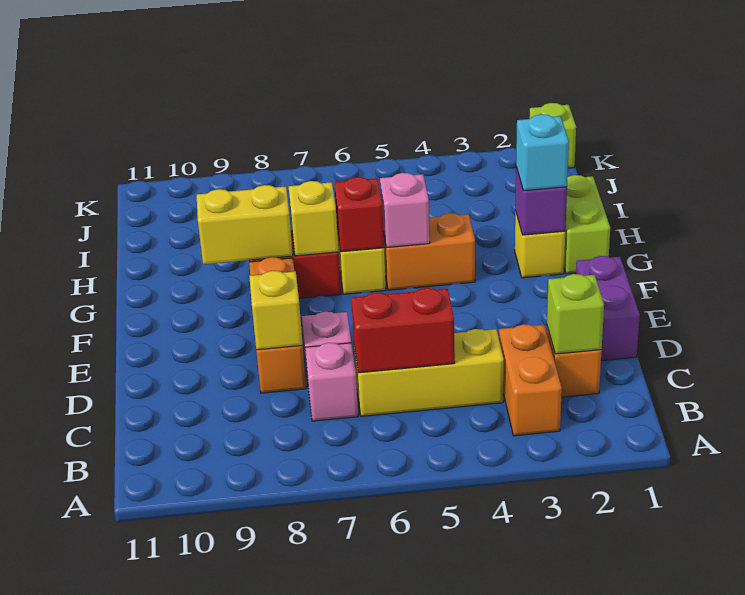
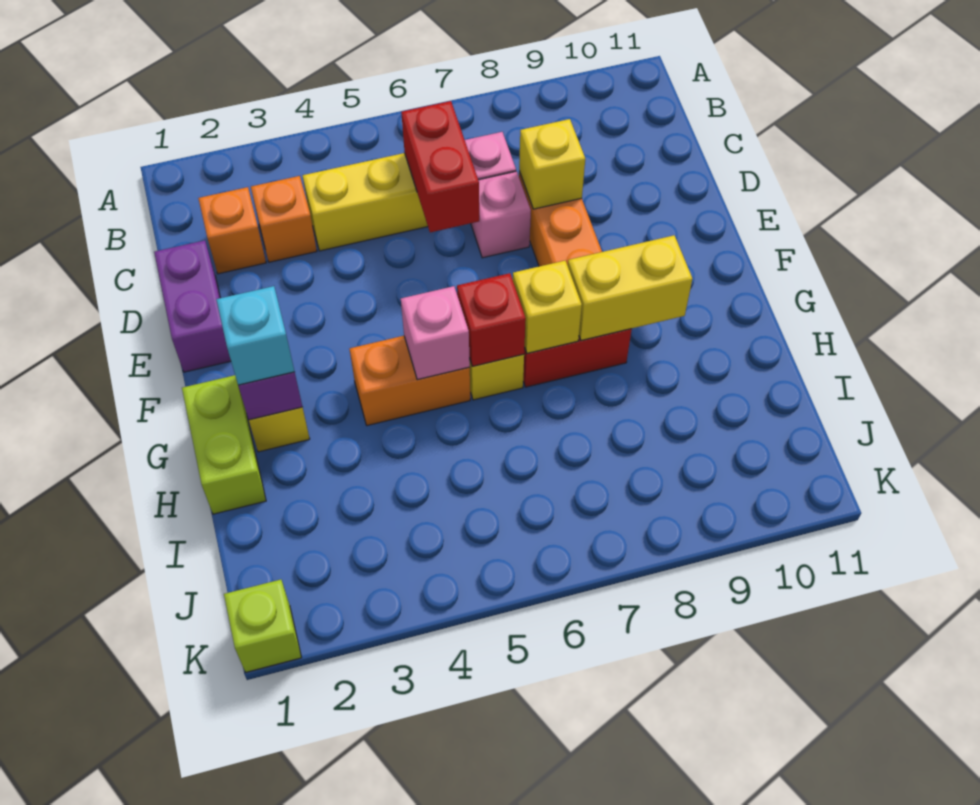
orange brick B3:C3 level 1 -> orange brick C3 level 1
lime brick C2 level 2 -> none
red brick C5:C6 level 2 -> red brick C6:D6 level 2

